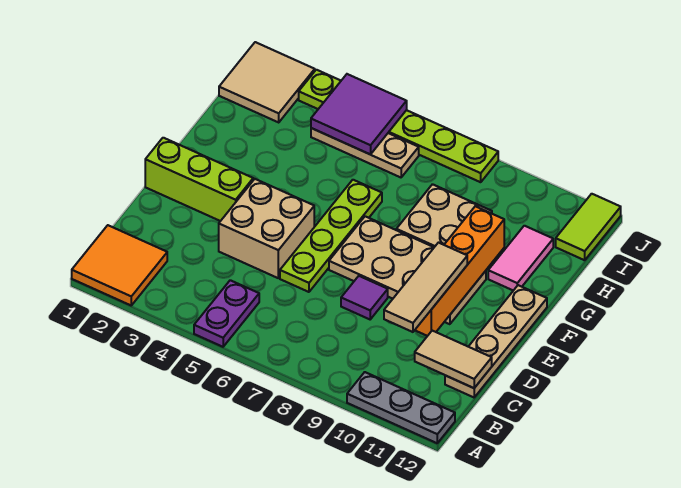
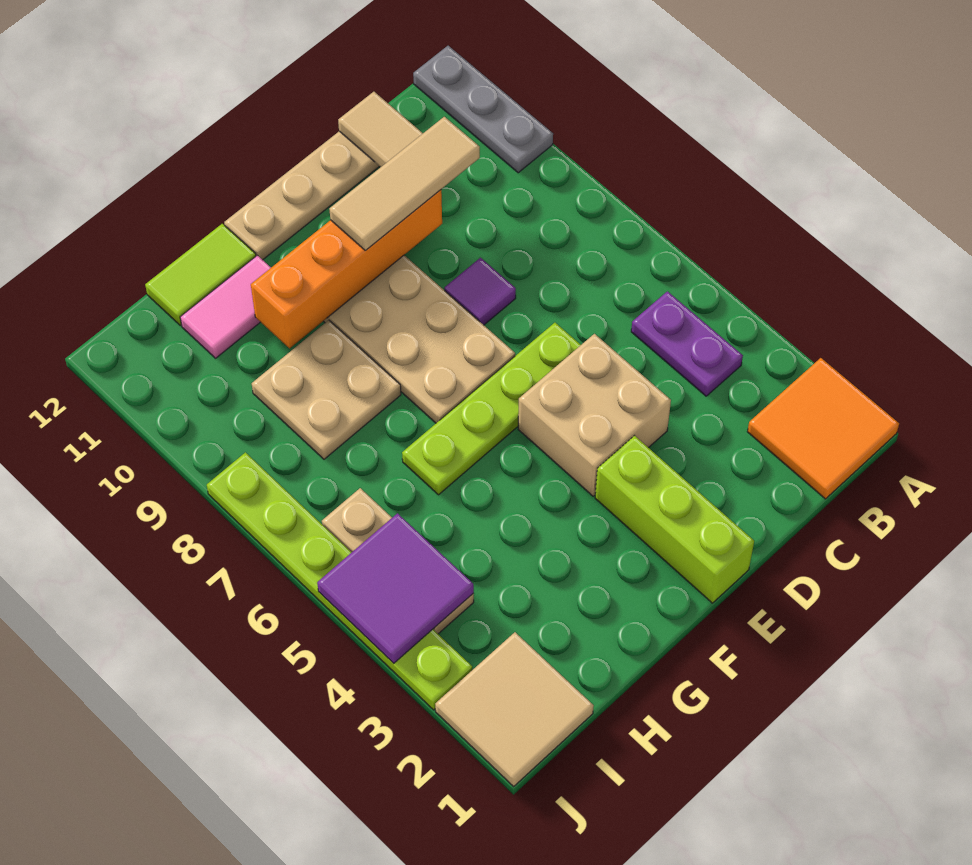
purple plate A5:B5 level 1 -> purple plate B4:B5 level 1
lime tile I12:J12 level 1 -> lime tile G12:H12 level 1

